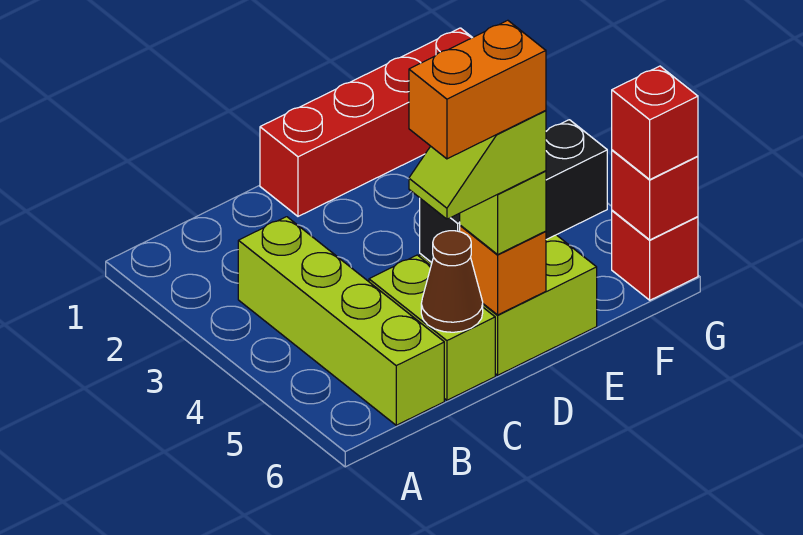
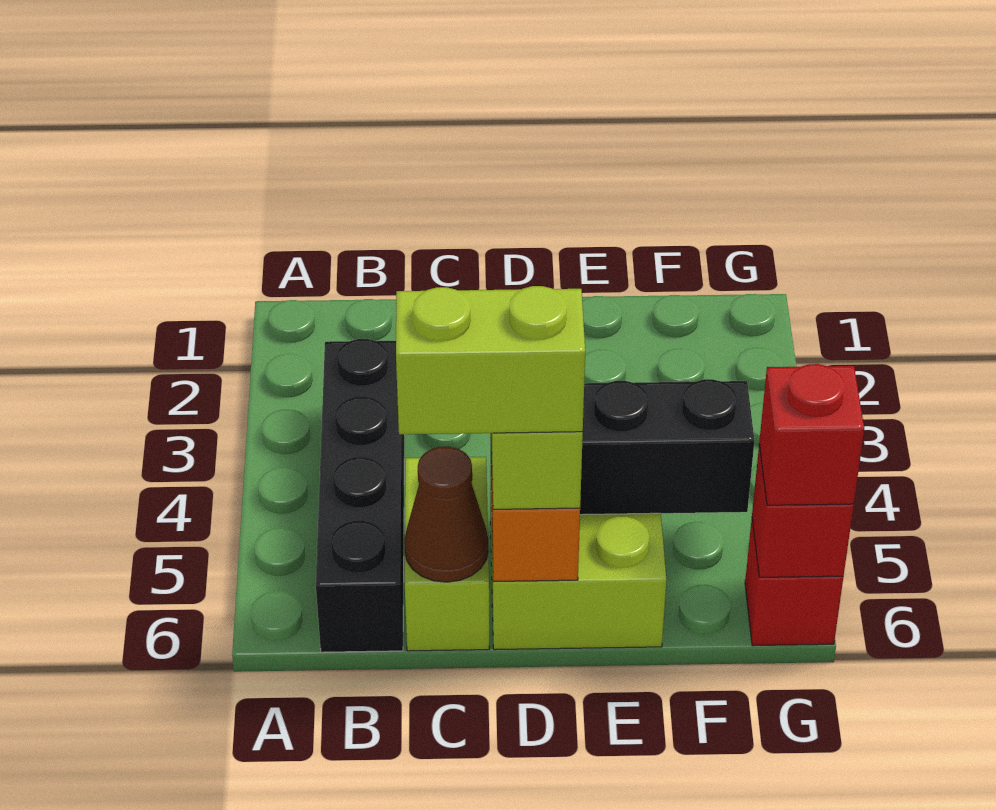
lime brick B3:B6 level 1 -> black brick B3:B6 level 1
lime slope C6:D6 level 4 top D -> lime brick C6:D6 level 4
orange brick C6:D6 level 5 -> none
red brick D1:G1 level 1 -> none

